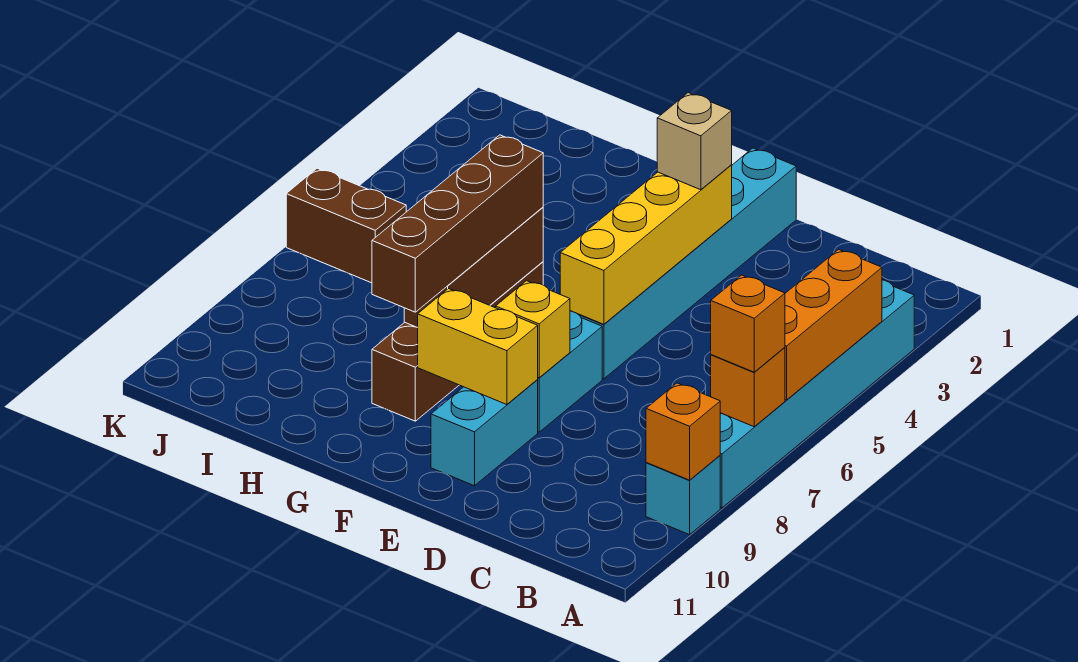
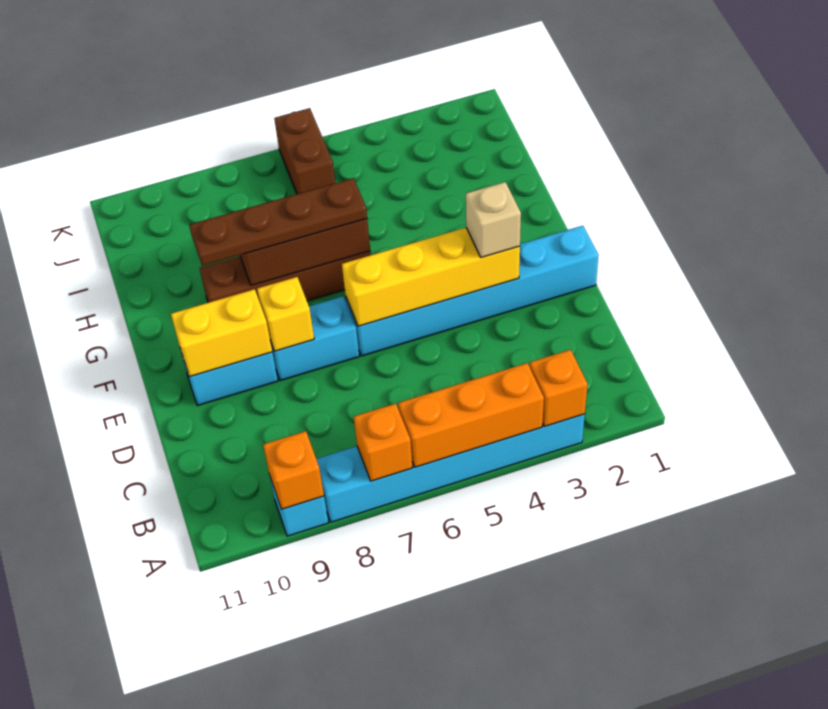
orange brick A7 level 3 -> orange brick A3 level 2
yellow brick E9:F9 level 2 -> yellow brick E9:E10 level 2
brown brick G6:G9 level 3 -> brown plate G6:G9 level 3

